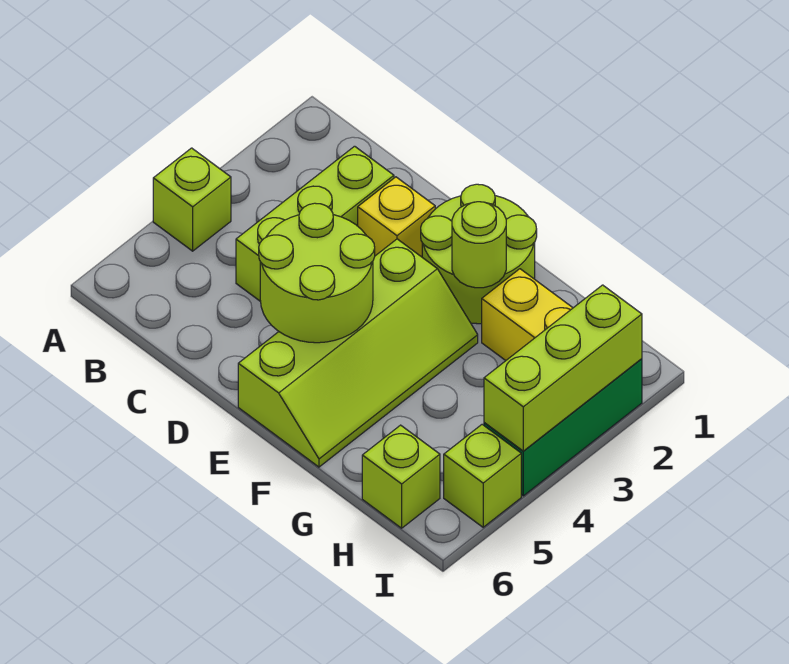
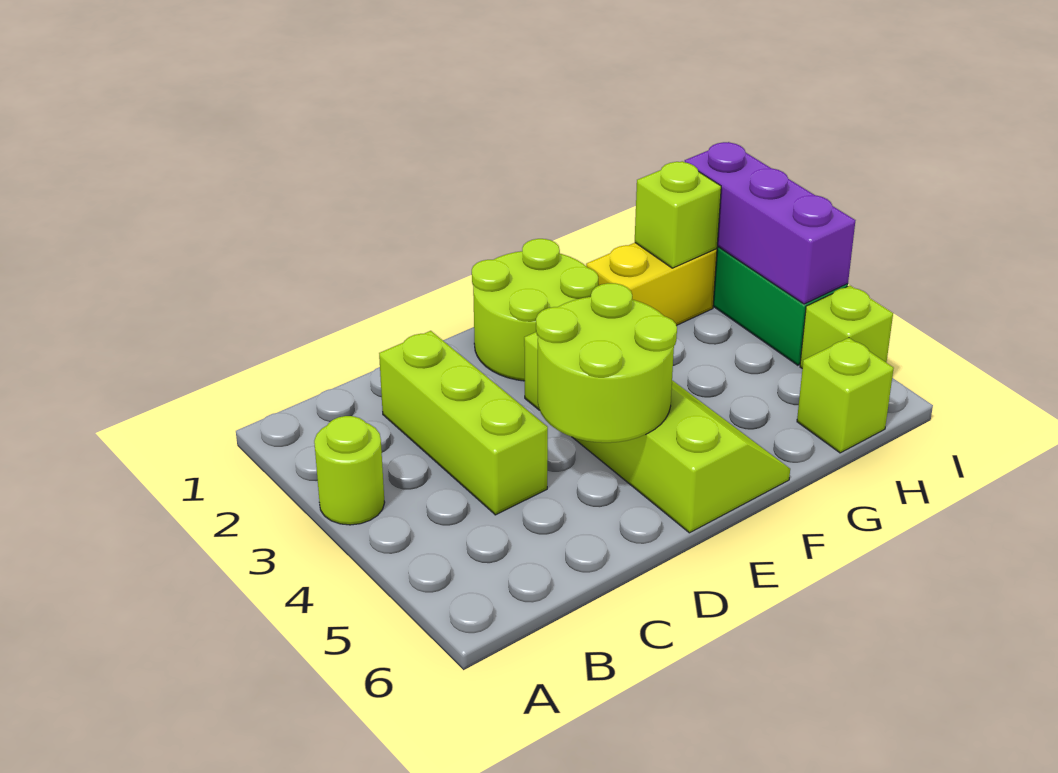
lime brick A4 level 1 -> lime brick H2 level 2
yellow brick D2 level 1 -> none
lime round brick F2 level 2 -> lime round brick A3 level 1
lime brick I2:I4 level 2 -> purple brick I2:I4 level 2

